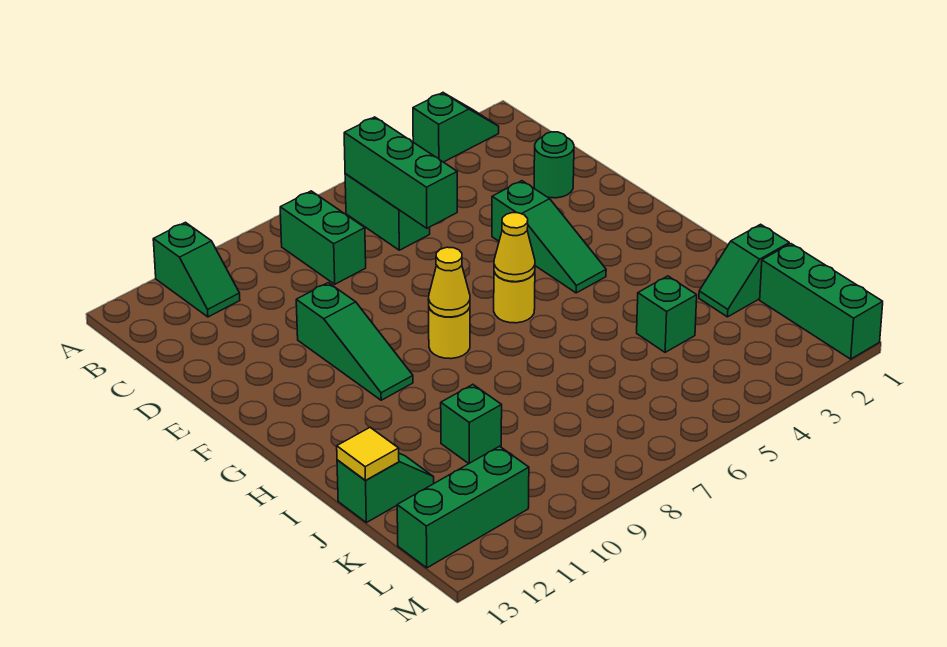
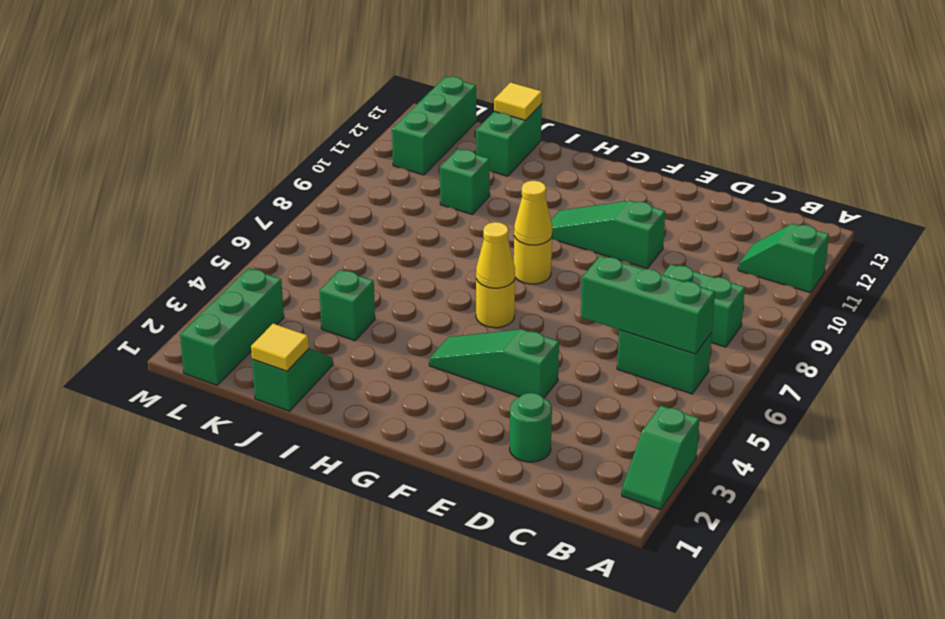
none -> yellow tile J1 level 2
green slope J12:J13 level 1 top 13 -> green brick J12:J13 level 1
green brick K1:M1 level 1 -> green brick L1:L3 level 1

